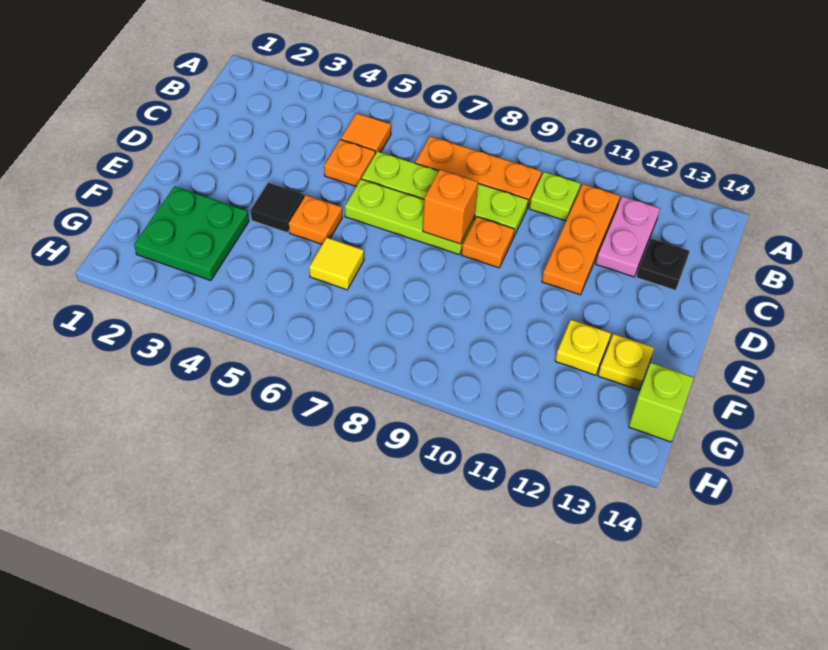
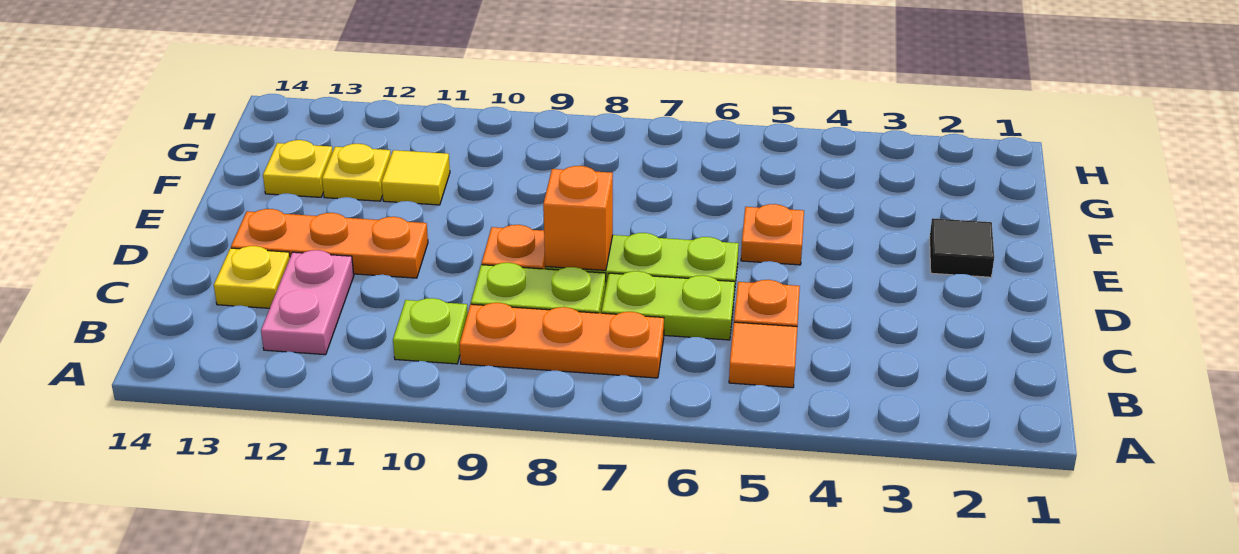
orange plate B11:D11 level 1 -> orange plate D11:D13 level 1
black plate C13 level 1 -> yellow plate C13 level 1
black tile E4 level 1 -> black tile E2 level 1
green plate F2:G3 level 1 -> none
yellow tile F6 level 1 -> yellow tile F11 level 1
lime brick G14 level 1 -> none

